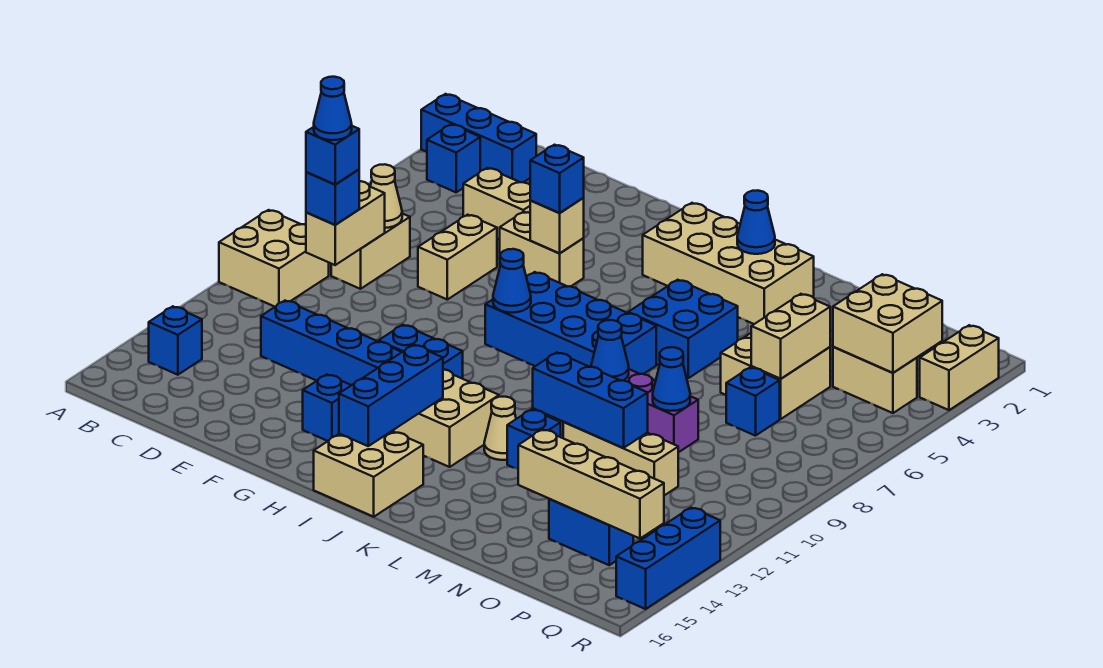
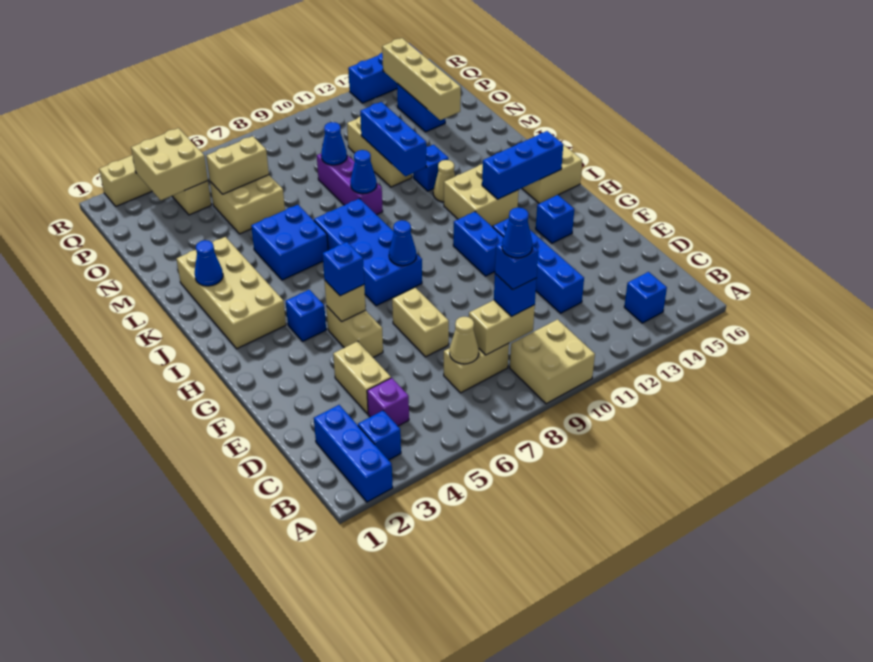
none -> purple brick C4 level 1
tan brick E6:E7 level 1 -> tan brick E7:F7 level 1
blue brick O7 level 1 -> blue brick H4 level 1

